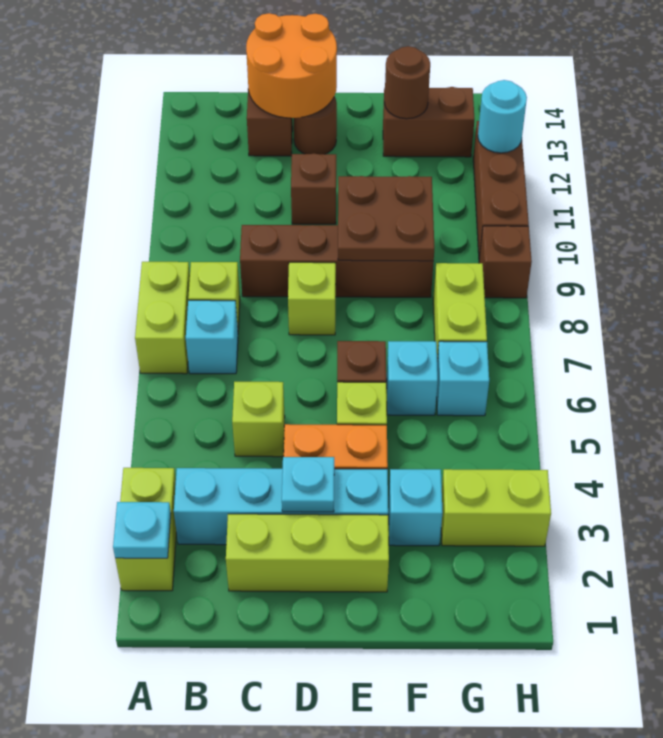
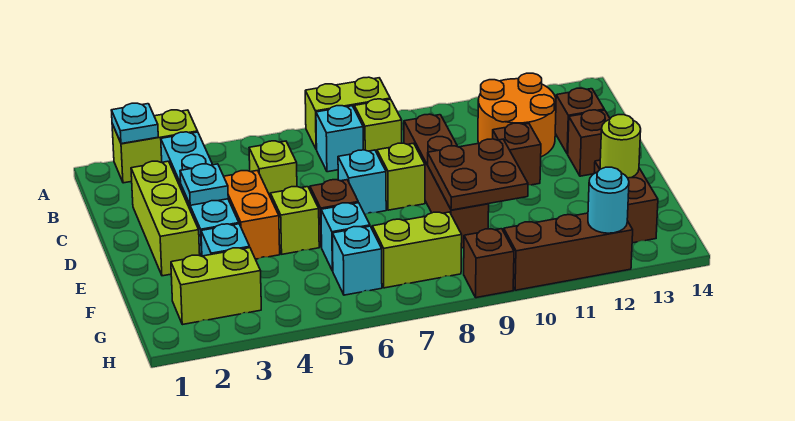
orange round brick C13:D14 level 2 -> orange round brick B11:C12 level 1
none -> cyan brick D7 level 1
brown round brick D13 level 1 -> brown brick D13 level 1
brown round brick F13 level 2 -> lime round brick F13 level 2
lime brick G3:H3 level 1 -> lime brick G2:G3 level 1

